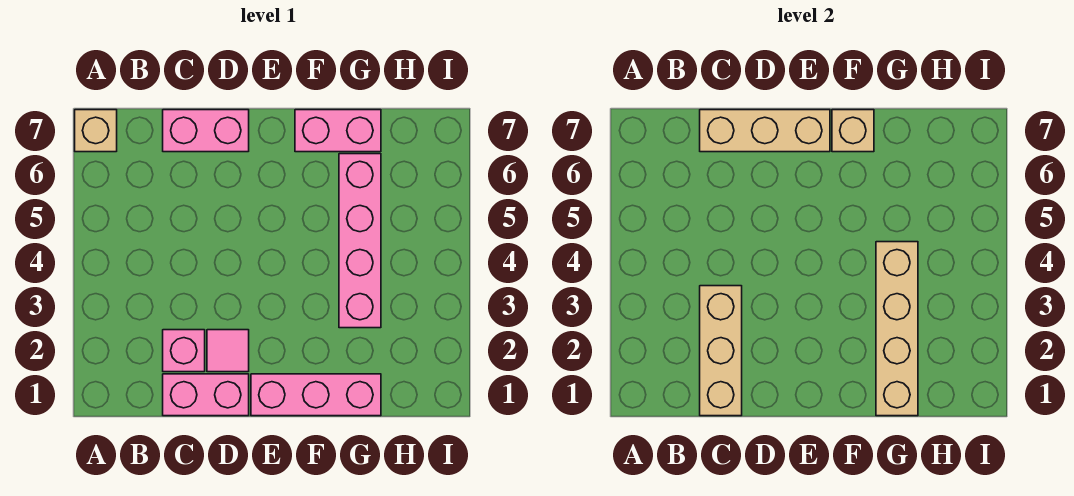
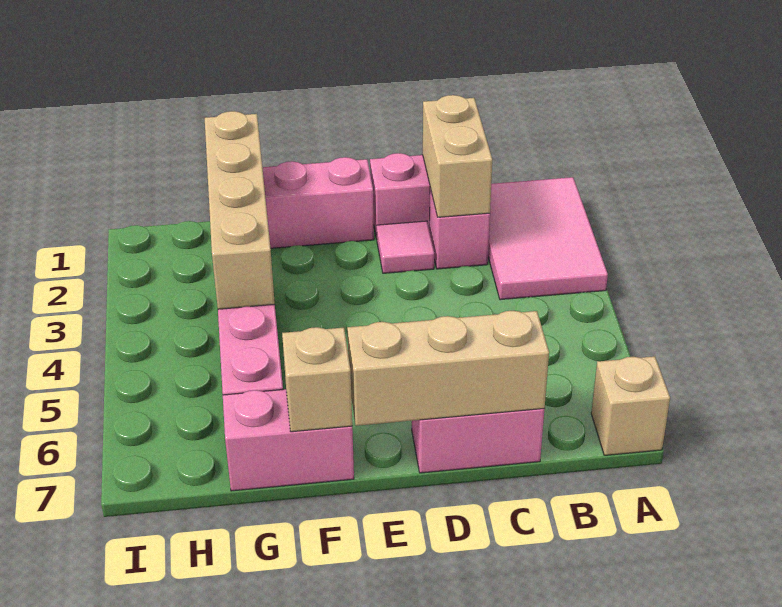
none -> pink tile A1:B3 level 1
tan brick C1:C3 level 2 -> tan brick C1:C2 level 2

